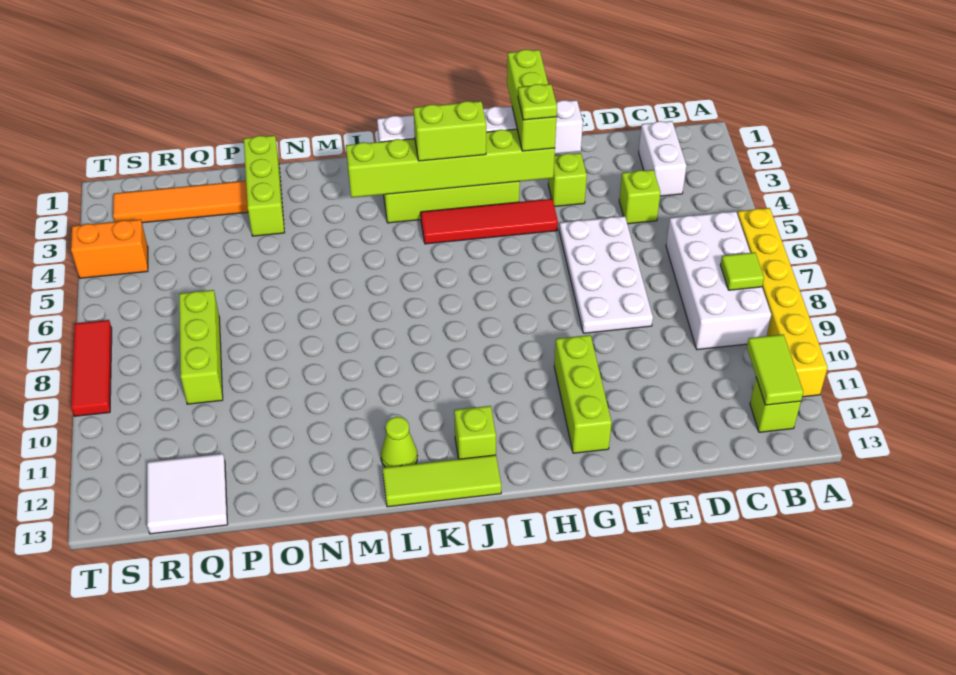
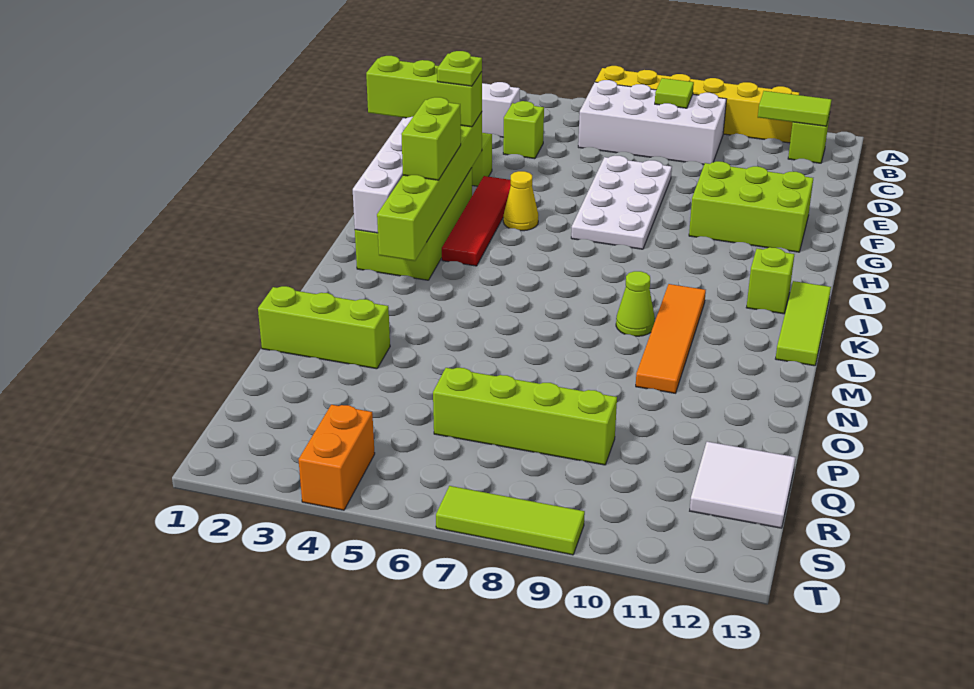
white plate E5:F8 level 1 -> white plate E7:H8 level 1
lime brick G10:G12 level 1 -> lime brick F10:G12 level 1
none -> yellow cone H5 level 1
lime cone L12 level 1 -> lime cone L9 level 1
orange tile P2:S2 level 1 -> orange tile K10:N10 level 1
lime brick Q7:Q9 level 1 -> lime brick Q6:Q9 level 1
red tile T7:T9 level 1 -> lime tile T7:T9 level 1

